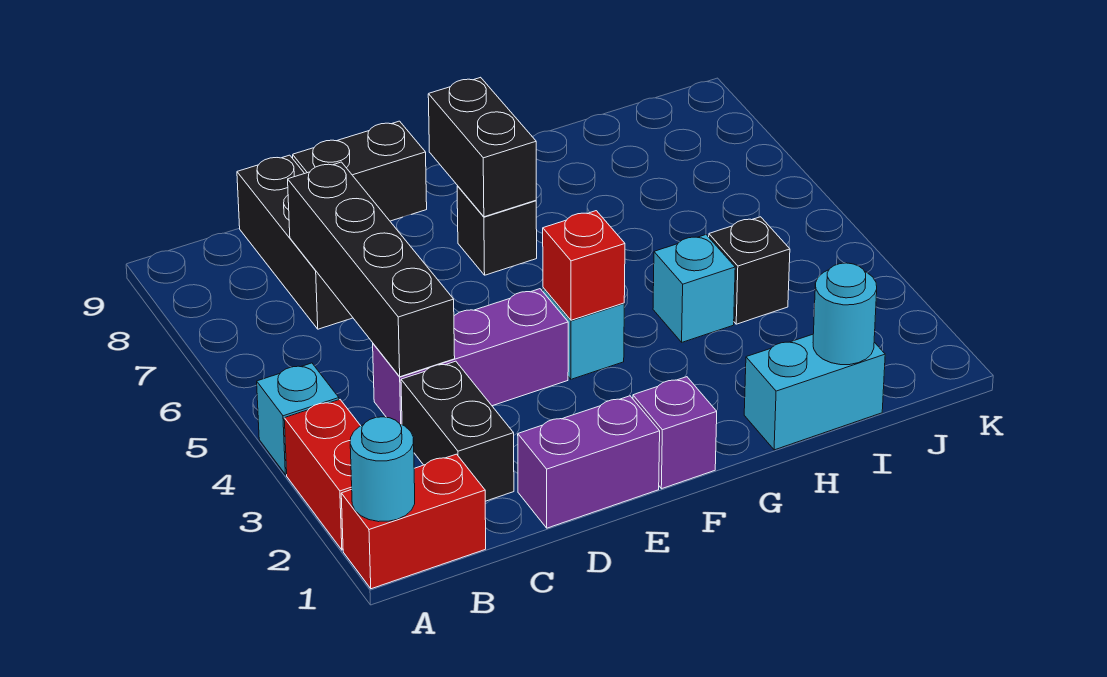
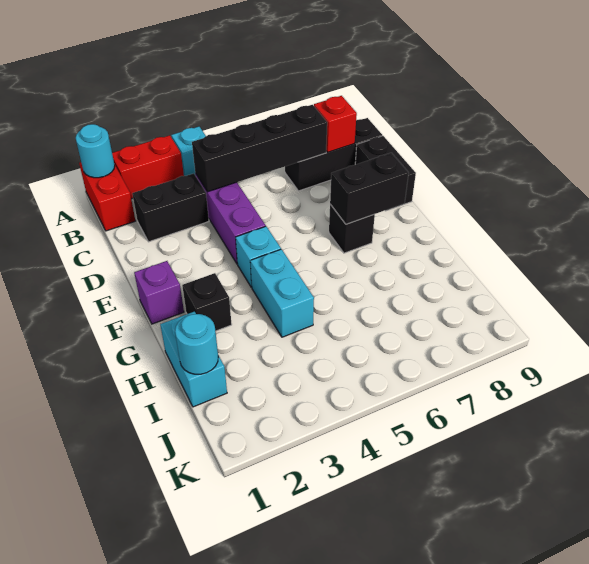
purple brick D1:E1 level 1 -> none
red brick F4 level 2 -> red brick C8 level 2
cyan brick H4 level 1 -> cyan brick G4:H4 level 1
black brick I4 level 1 -> black brick G2 level 1

